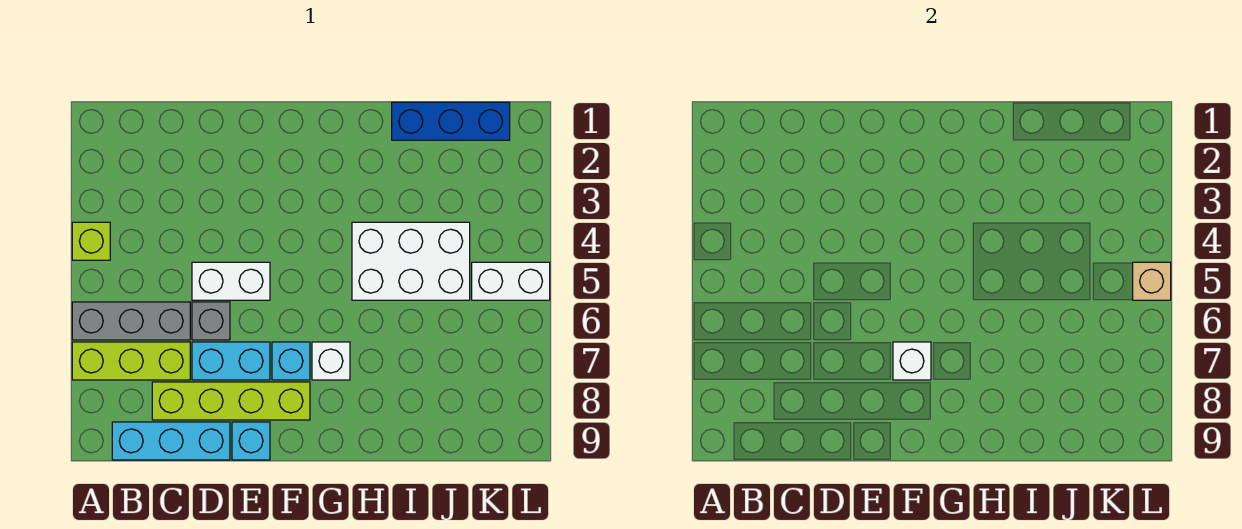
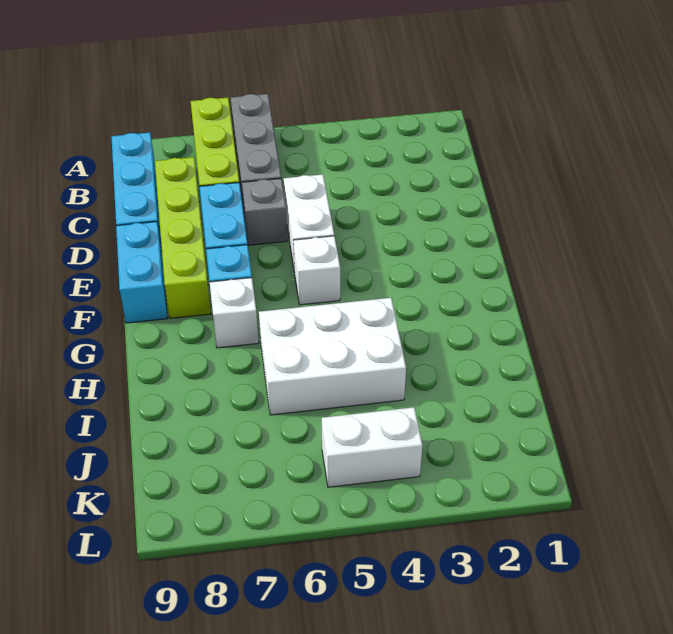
lime brick A4 level 1 -> none
cyan brick E9 level 1 -> cyan brick E9:F9 level 1
white brick F7 level 2 -> white brick F5 level 1
white brick H4:J5 level 1 -> white brick H4:I6 level 1
blue brick I1:K1 level 1 -> none
white brick K5:L5 level 1 -> white brick K4:K5 level 1
tan brick L5 level 2 -> none

